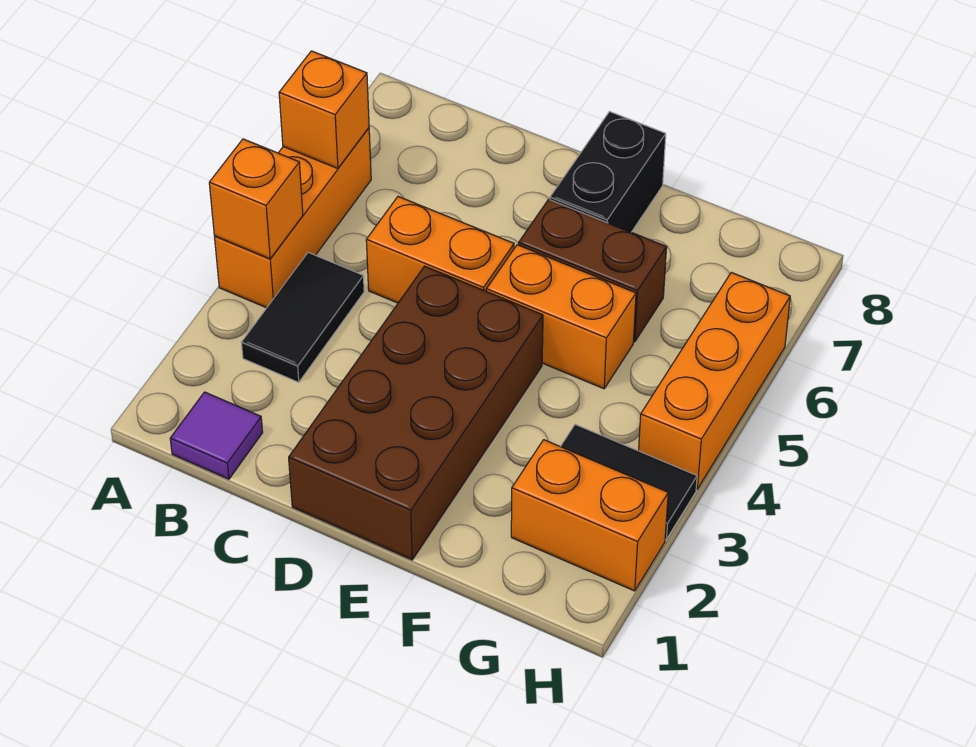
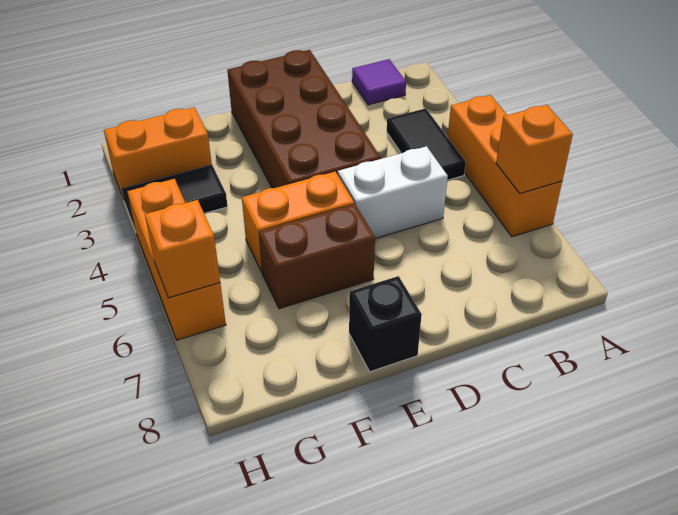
orange brick A4 level 2 -> orange brick H6 level 2
orange brick C5:D5 level 1 -> white brick C5:D5 level 1
black brick E7:E8 level 1 -> black brick E8 level 1

